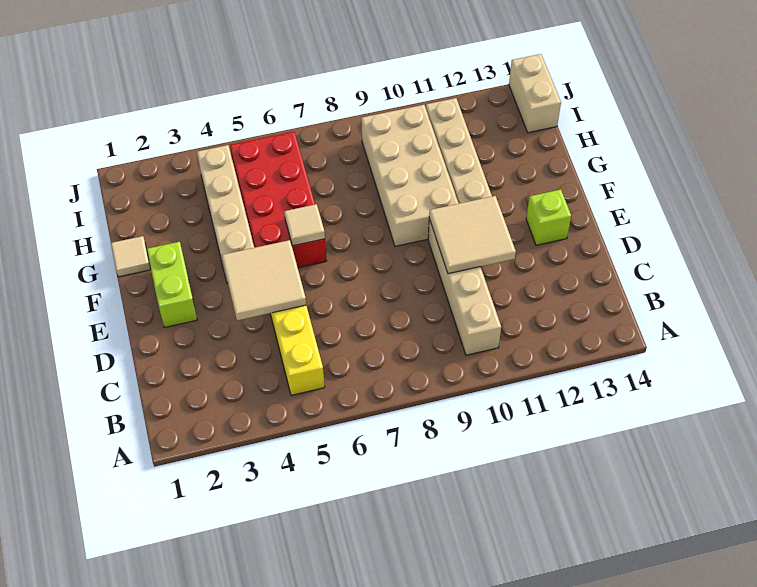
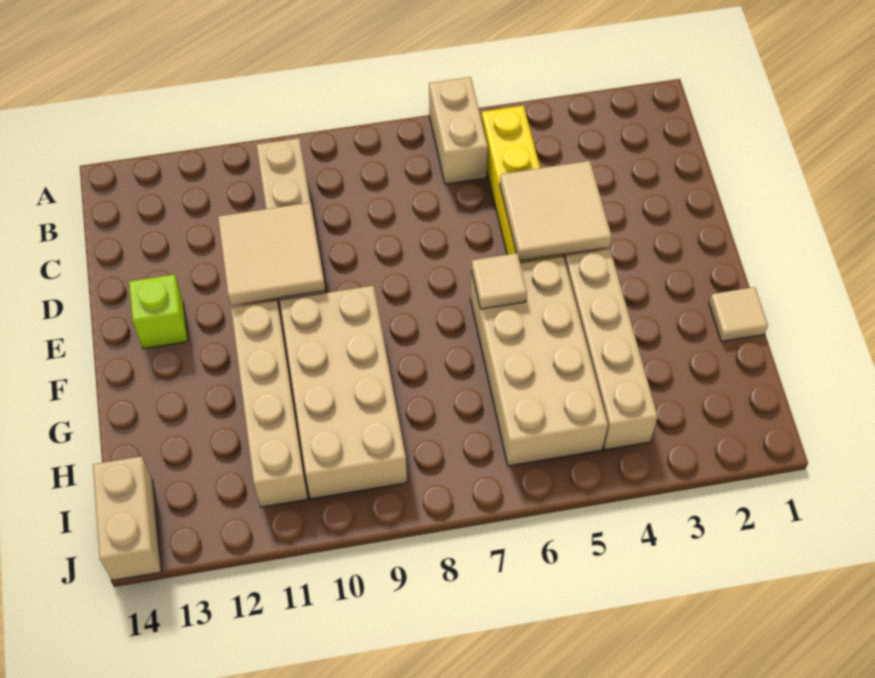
none -> tan brick A6:B6 level 1
lime brick E2:F2 level 1 -> none
red brick F5:I6 level 1 -> tan brick F5:I6 level 1

